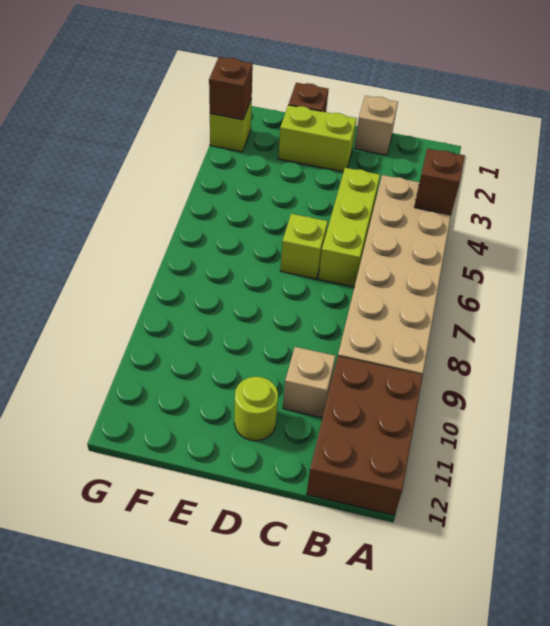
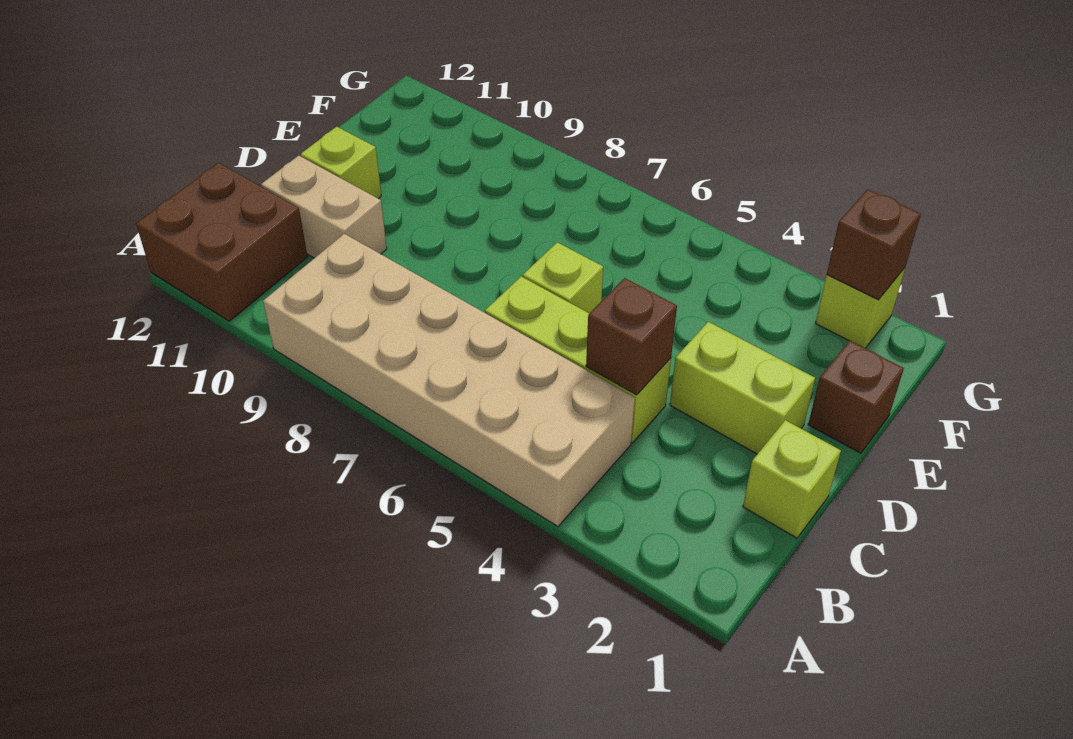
brown brick A4 level 2 -> brown brick C4 level 2
brown brick A10:B12 level 1 -> brown brick A11:B12 level 1
tan brick C1 level 1 -> lime brick C1 level 1
tan brick C10 level 1 -> tan brick C10:C11 level 1
lime brick D2:E2 level 1 -> lime brick D2:D3 level 1
lime round brick D11 level 1 -> lime brick D11 level 1

